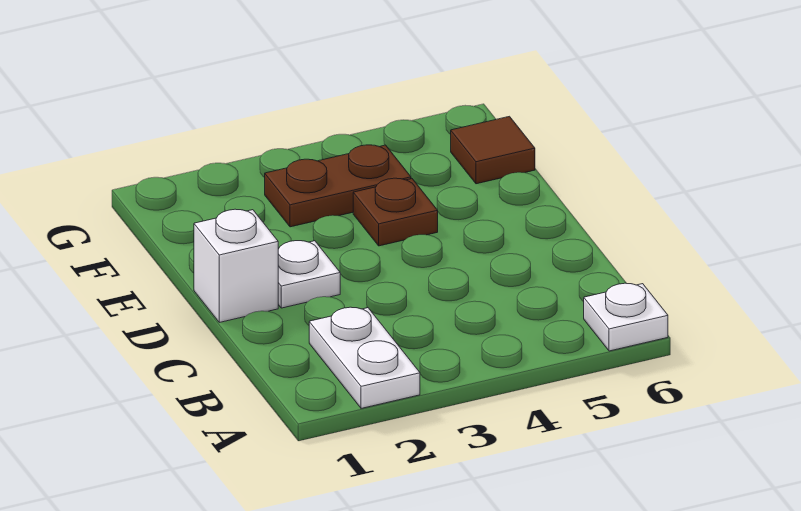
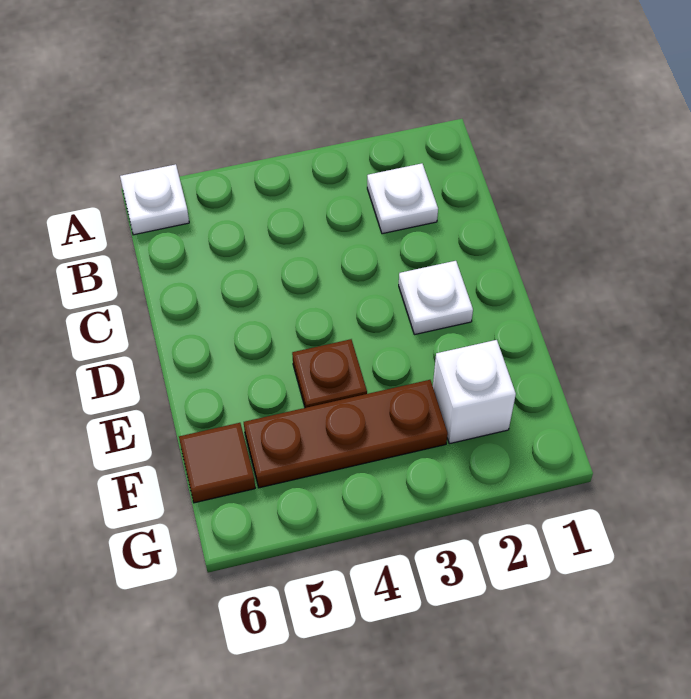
white plate A2:B2 level 1 -> white plate B2 level 1
white brick D1 level 1 -> white brick F2 level 1
brown plate F3:F4 level 1 -> brown plate F3:F5 level 1

